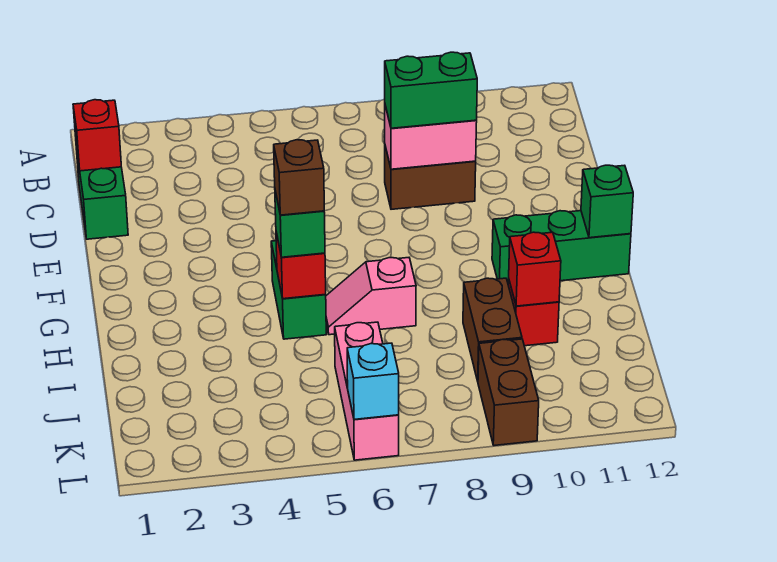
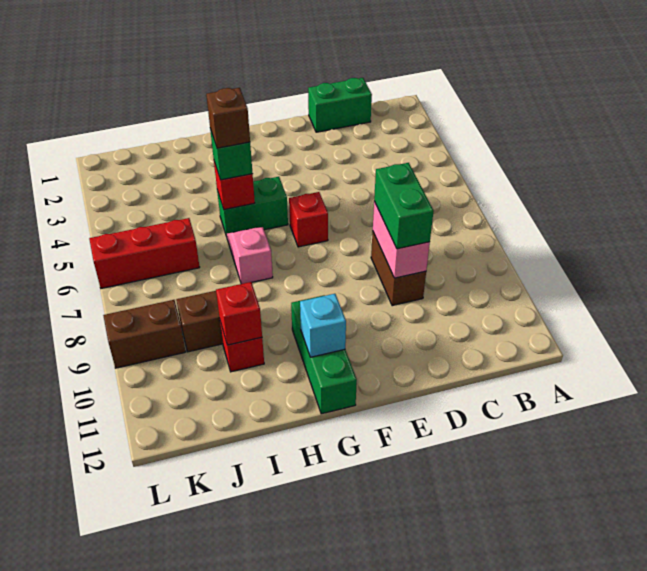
red brick C1 level 2 -> red brick F6 level 1
green brick G12 level 2 -> none
pink brick J6:L6 level 1 -> red brick J6:L6 level 1
cyan brick L6 level 2 -> cyan brick G11 level 2

